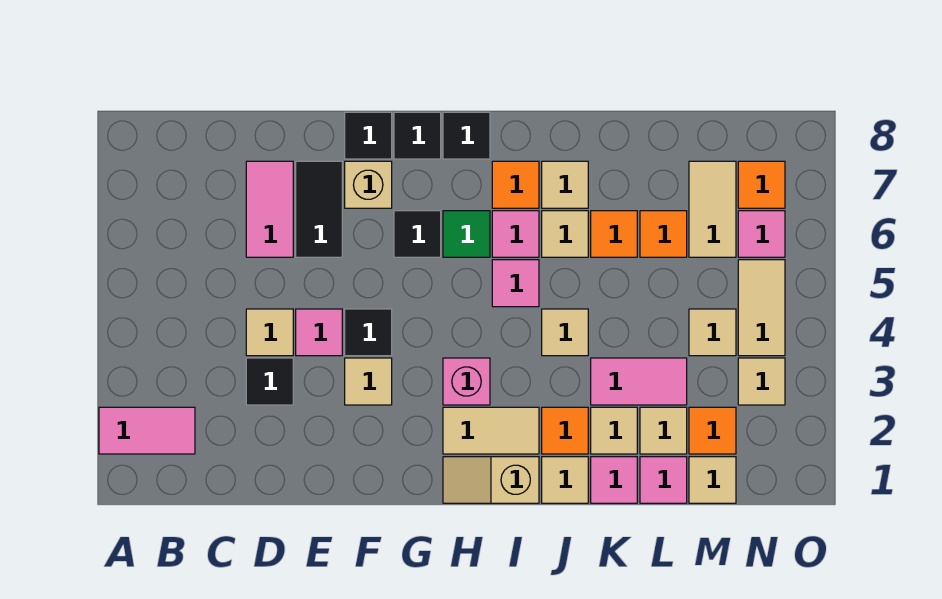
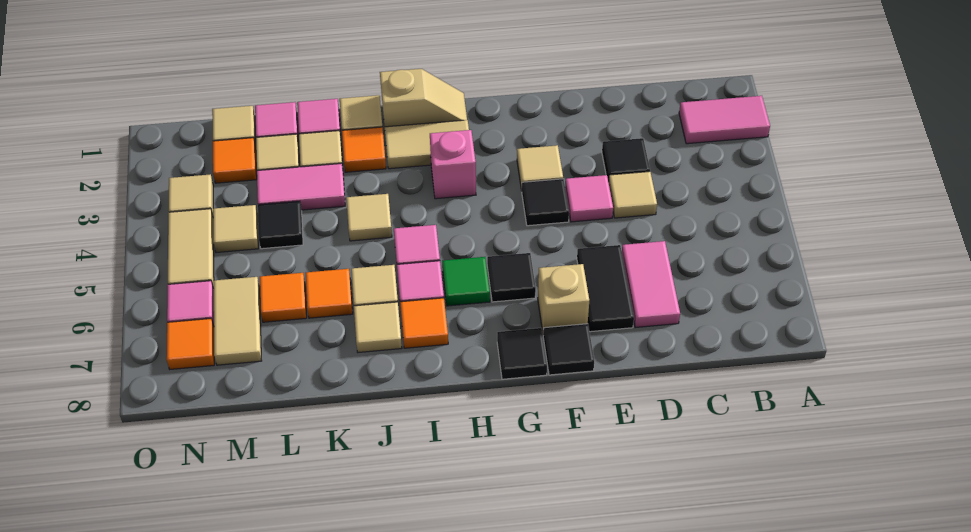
black tile H8 level 1 -> black tile L4 level 1

